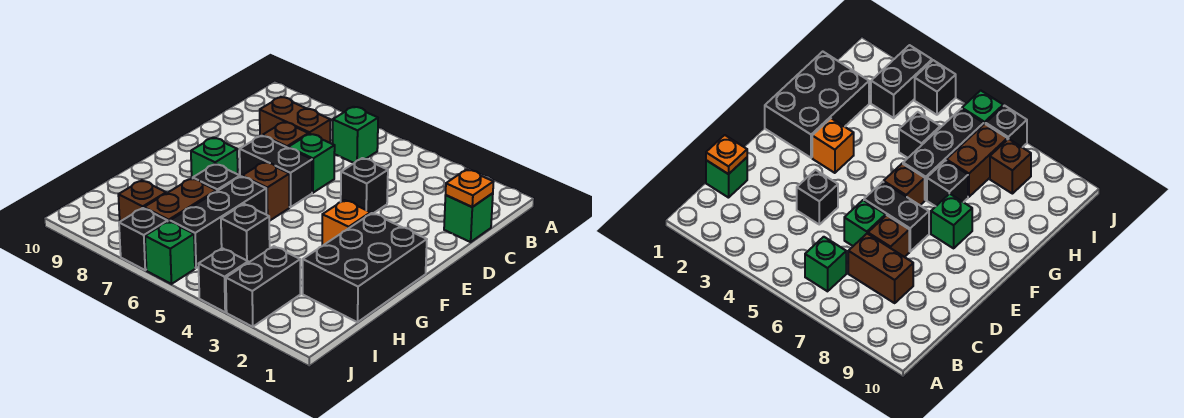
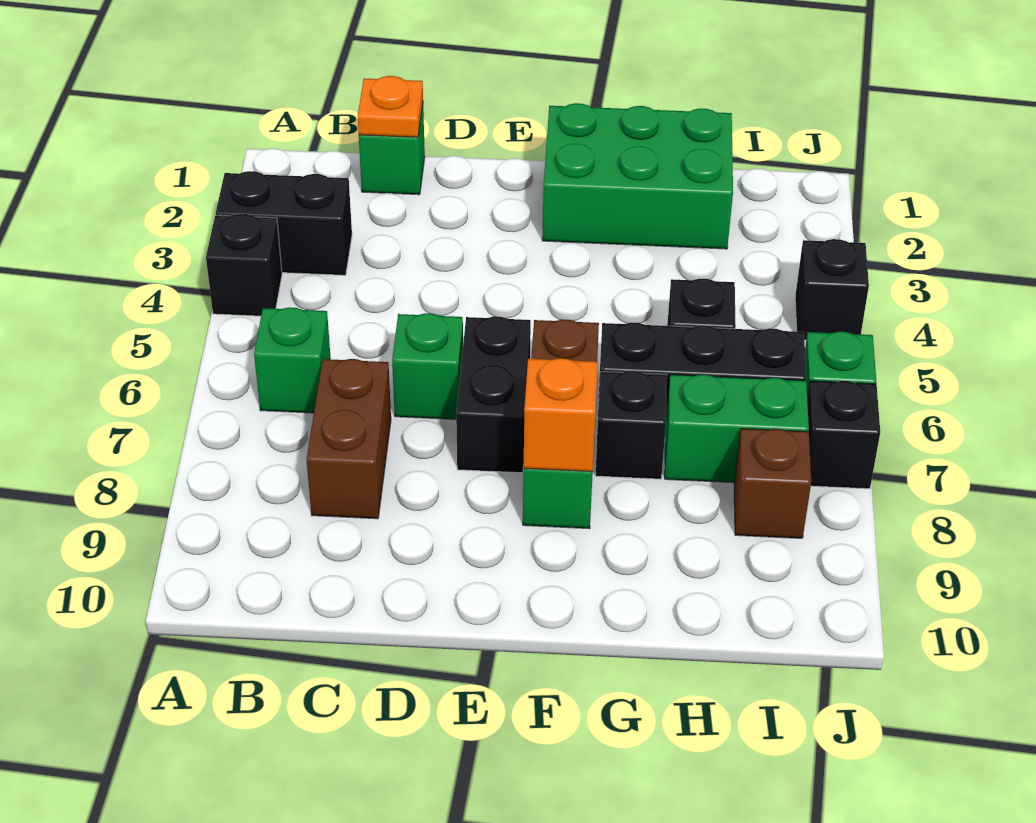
black brick D4 level 1 -> black brick A4 level 1
brown brick D7 level 1 -> none
black brick F1:H2 level 1 -> green brick F1:H2 level 1
orange brick F3 level 1 -> orange brick F8 level 2
brown brick H7:I7 level 1 -> green brick H7:I7 level 1
black brick I3:J3 level 1 -> black brick A3:B3 level 1

